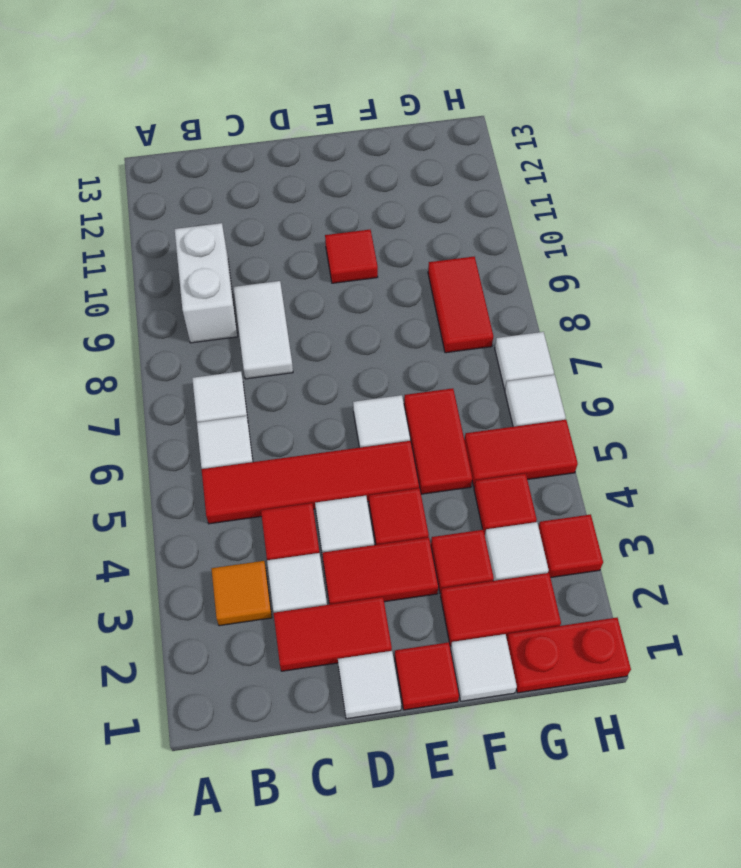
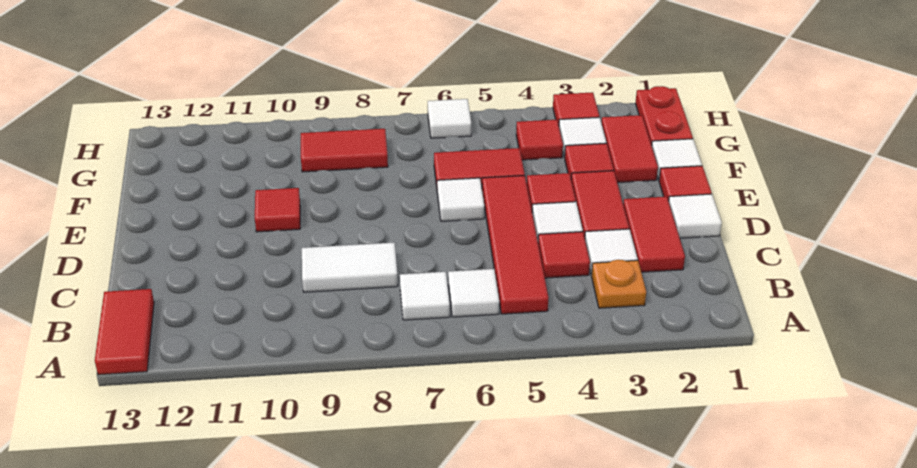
orange tile B3 level 1 -> orange plate B3 level 1
white brick B9:B10 level 1 -> none
red tile G5:H5 level 1 -> red tile A13:B13 level 1
white tile H7 level 1 -> none

